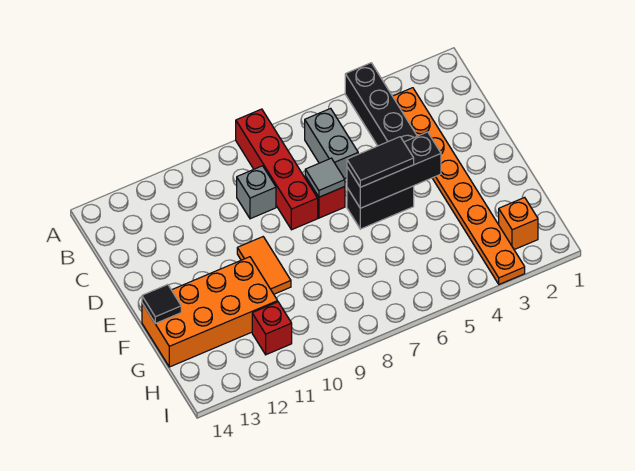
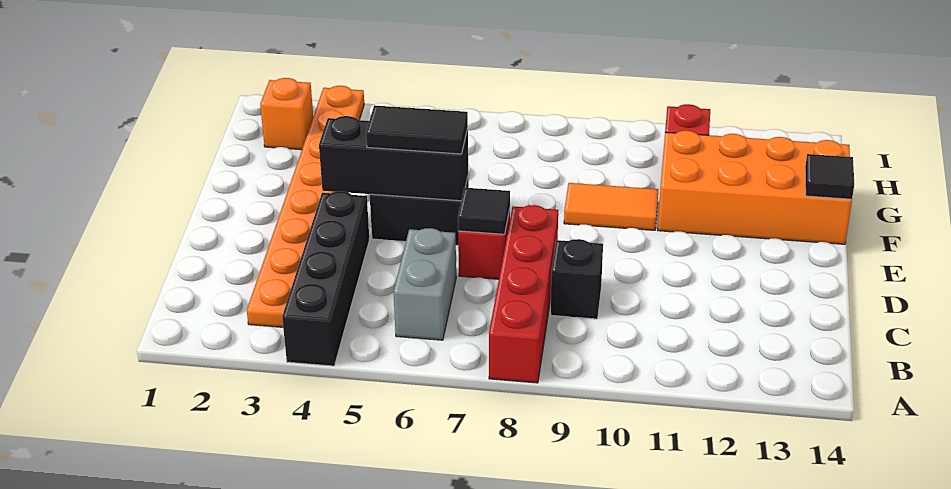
grey brick C9 level 1 -> black brick C9 level 1
grey tile D7 level 2 -> black tile D7 level 2
orange tile E10:F10 level 1 -> orange tile F9:F10 level 1

